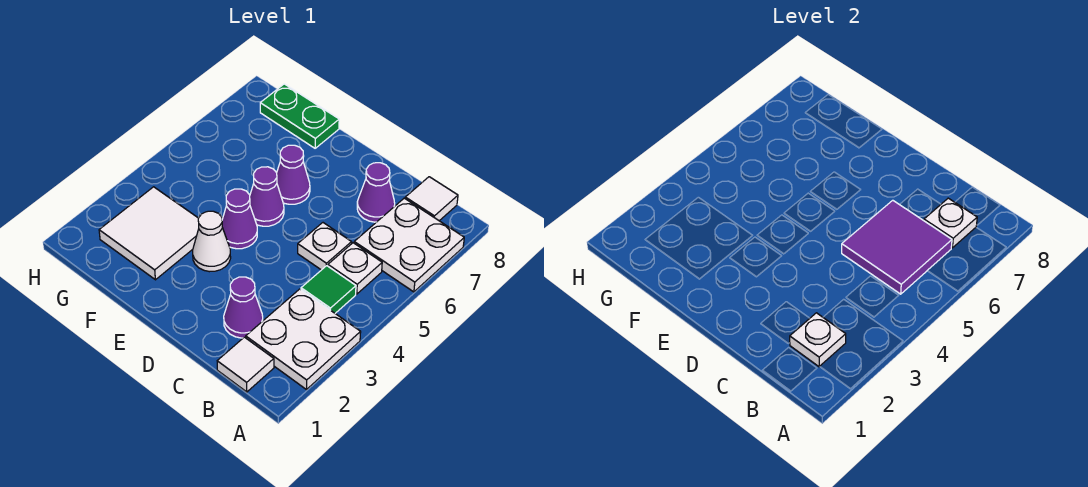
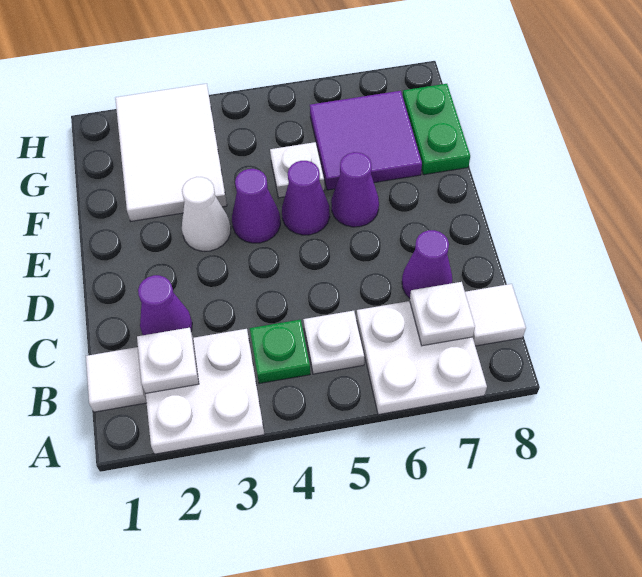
green tile B4 level 1 -> green plate B4 level 1
purple tile B5:C6 level 2 -> purple tile F6:G7 level 1
white plate C5 level 1 -> white plate F5 level 1
white tile F2:G3 level 1 -> white tile F2:H3 level 1

